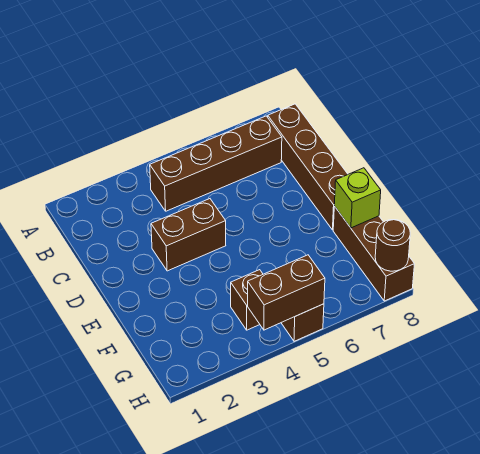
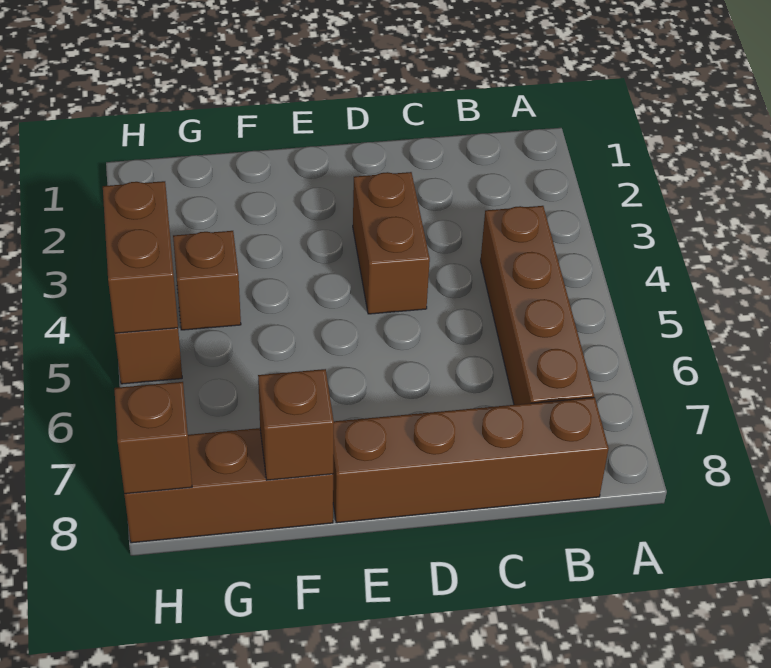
lime brick F8 level 2 -> brown brick F8 level 2
brown round brick H8 level 2 -> brown brick H8 level 2

